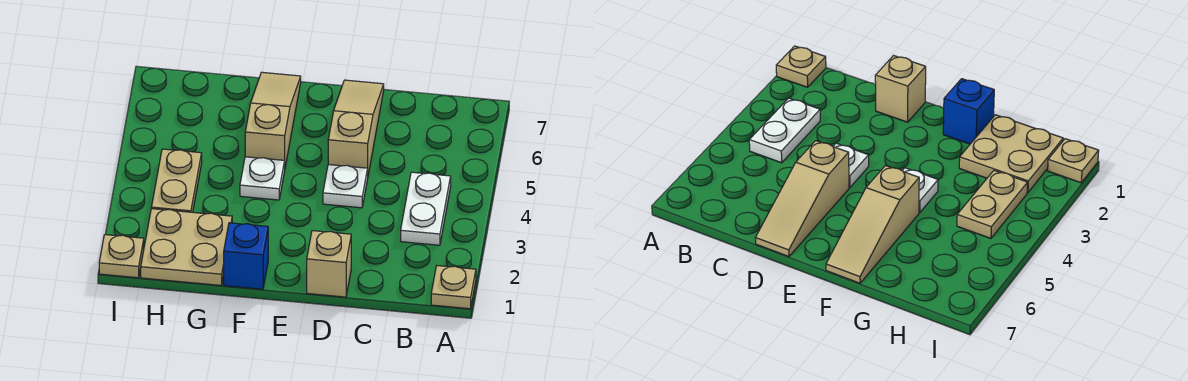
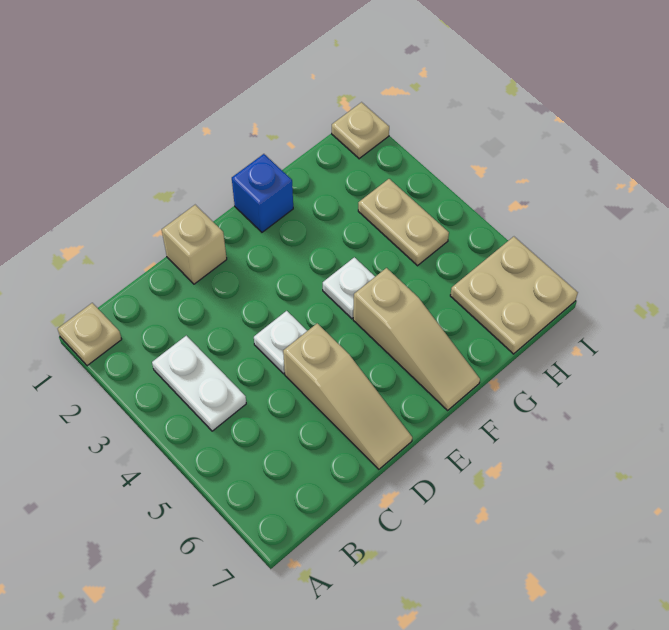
tan plate G1:H2 level 1 -> tan plate H6:I7 level 1

